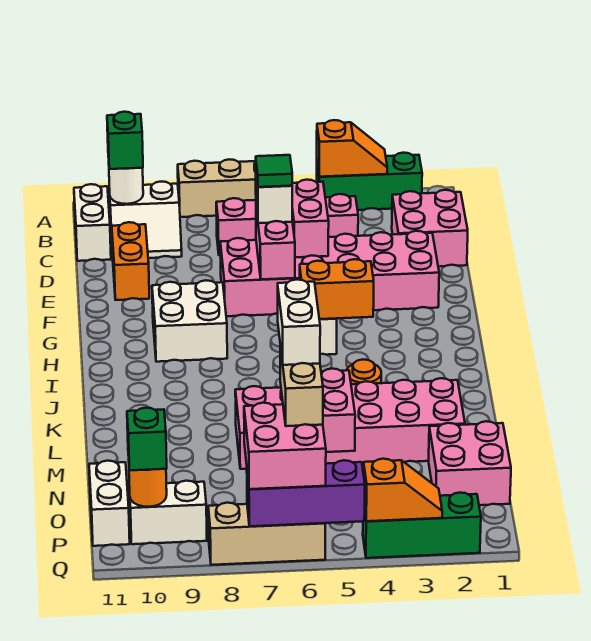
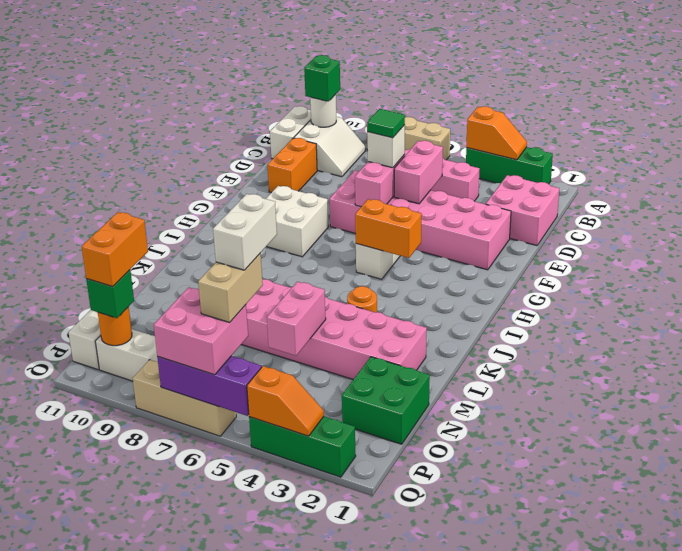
white slope B9:C10 level 1 top B -> white slope B9:C10 level 1 top 10
pink brick N1:O2 level 1 -> green brick N1:O2 level 1
none -> orange brick O10:P10 level 4

